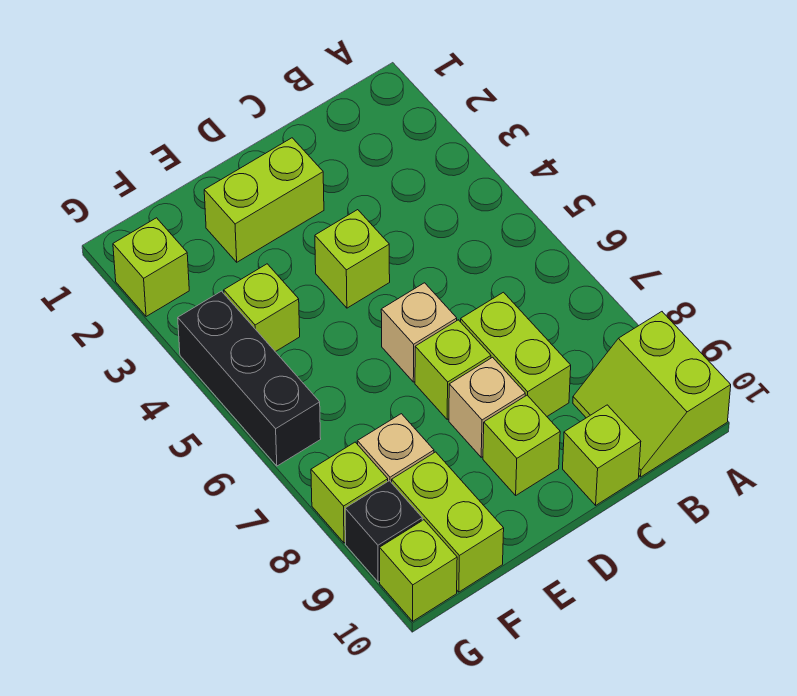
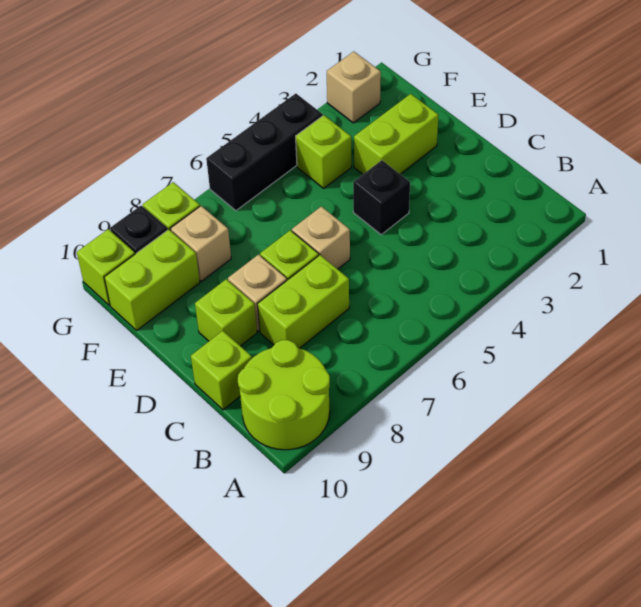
lime slope A9:B10 level 1 top A -> lime round brick A9:B10 level 1
lime brick D2:E2 level 1 -> lime brick E2:E3 level 1
lime brick D4 level 1 -> black brick D4 level 1
lime brick G2 level 1 -> tan brick G2 level 1

